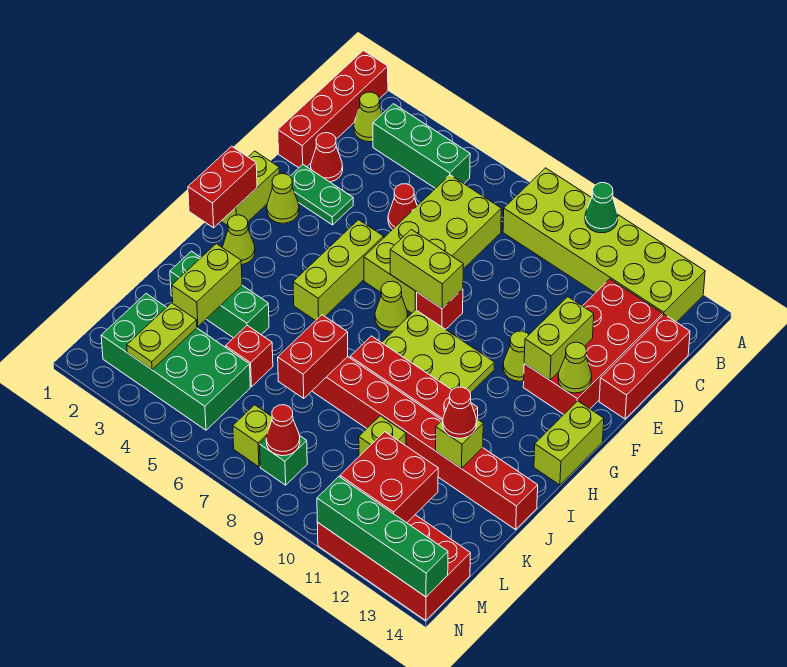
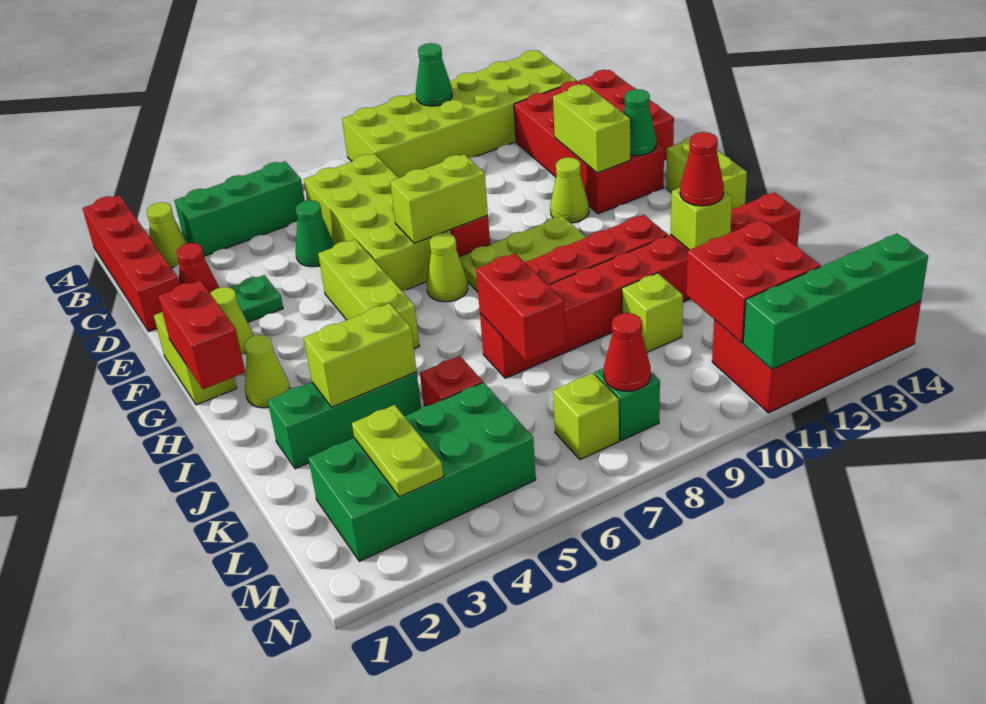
red cone D5 level 1 -> green cone D5 level 1
lime cone F13 level 2 -> green cone F13 level 2
lime brick J3:K3 level 2 -> lime brick J3:J4 level 2

